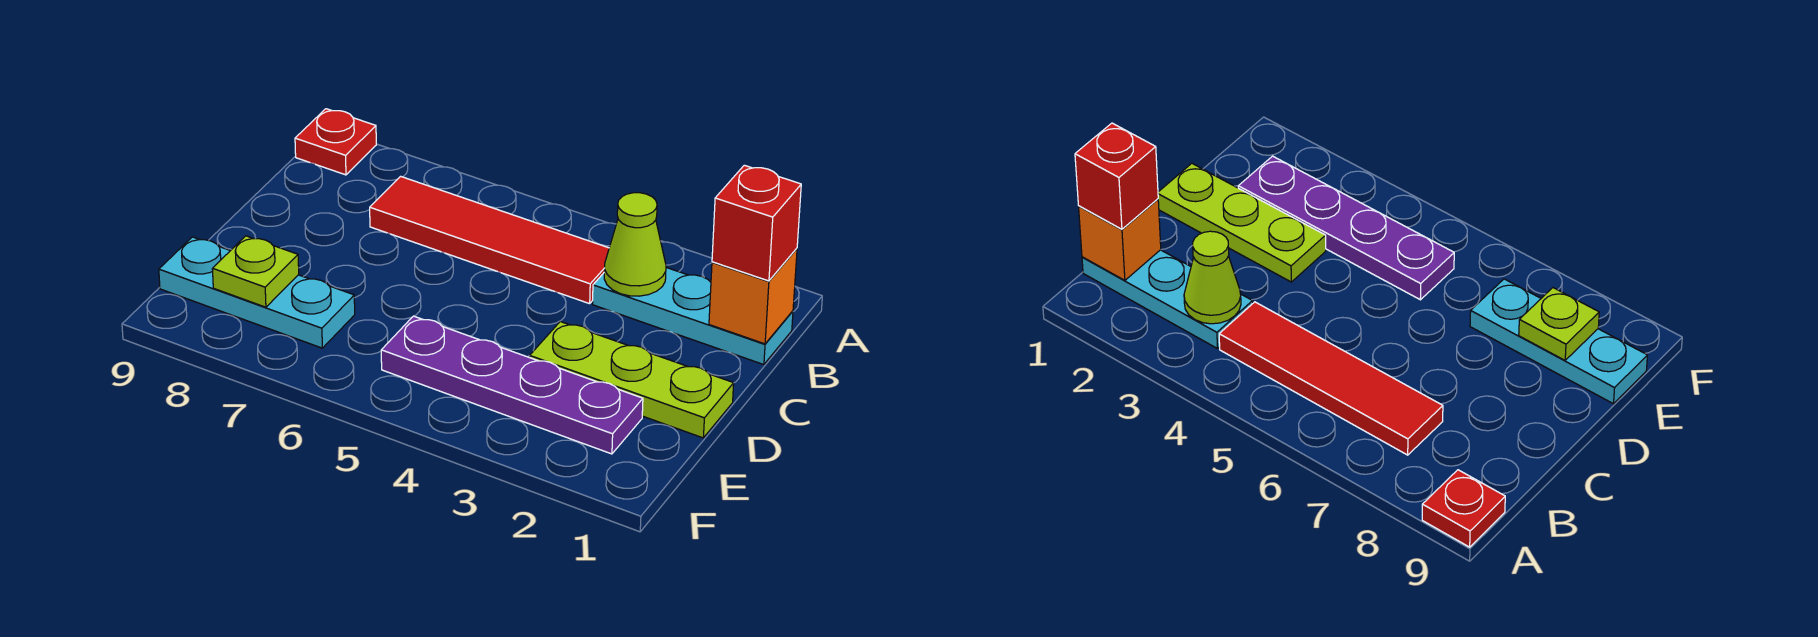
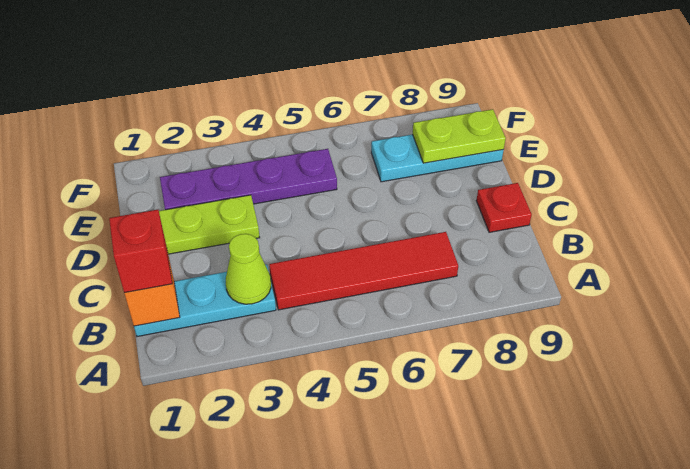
red plate A9 level 1 -> red plate C9 level 1
lime plate E8 level 2 -> lime plate E8:E9 level 2

